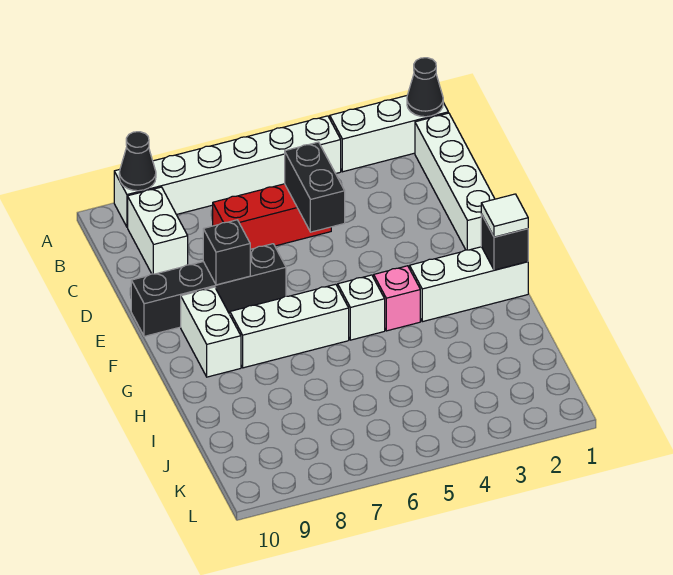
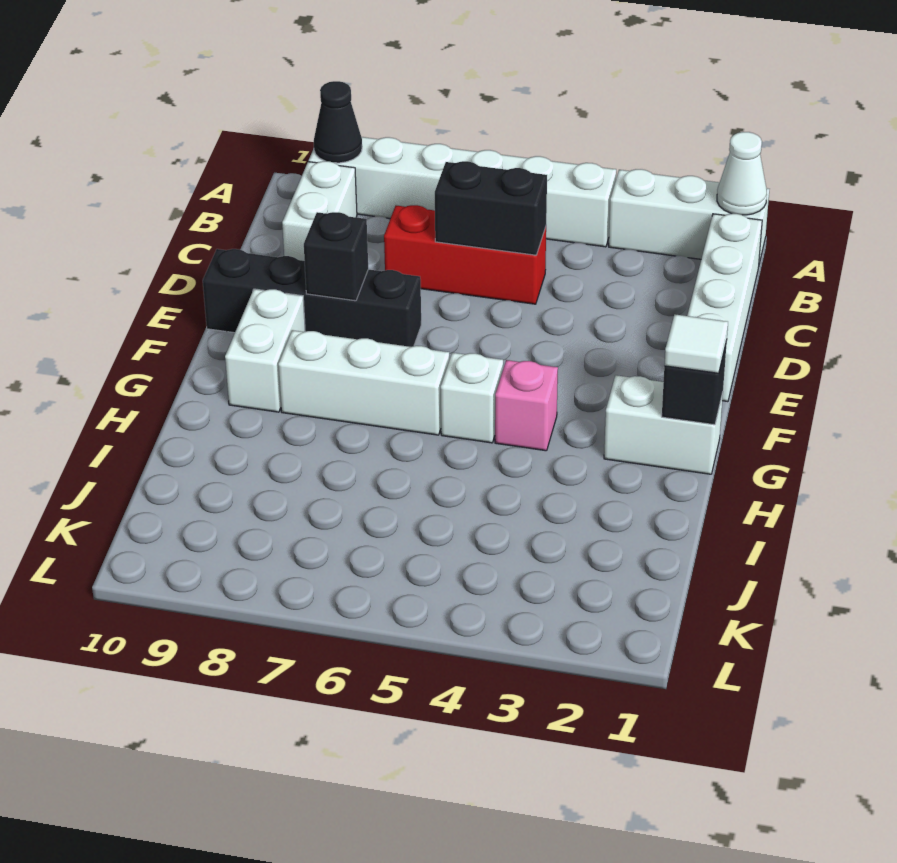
black cone A1 level 2 -> white cone A1 level 2
black brick C5:D5 level 2 -> black brick C5:C6 level 2
white brick G1:G3 level 1 -> white brick G1:G2 level 1

